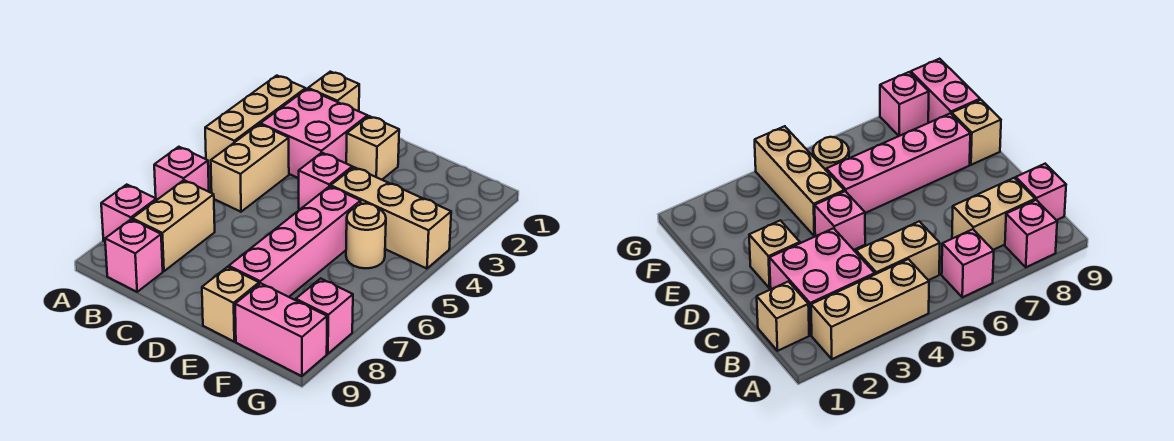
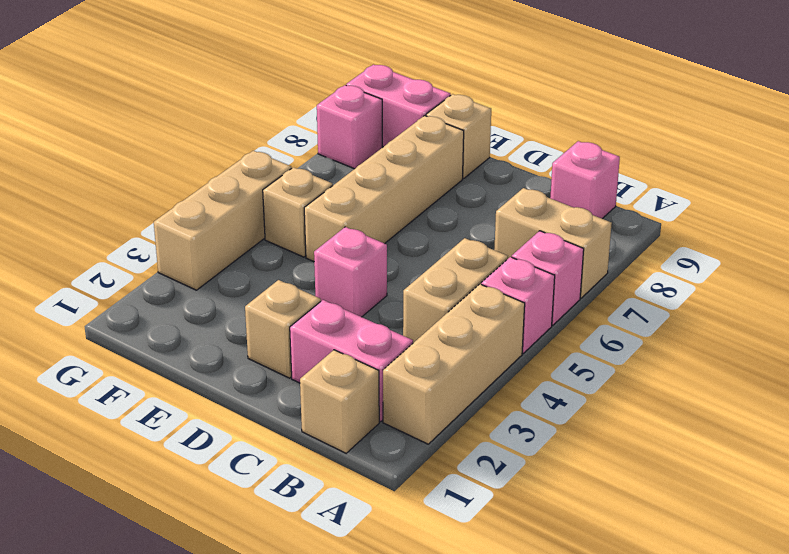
pink brick A8 level 1 -> pink brick A5 level 1
pink brick B2:C3 level 1 -> pink brick B2:C2 level 1
tan brick B7:B8 level 1 -> tan brick A7:B7 level 1
tan brick E4:G4 level 1 -> tan brick G3:G5 level 1
pink brick E5:E8 level 1 -> tan brick E5:E8 level 1
tan round brick F5 level 1 -> tan brick F5 level 1

